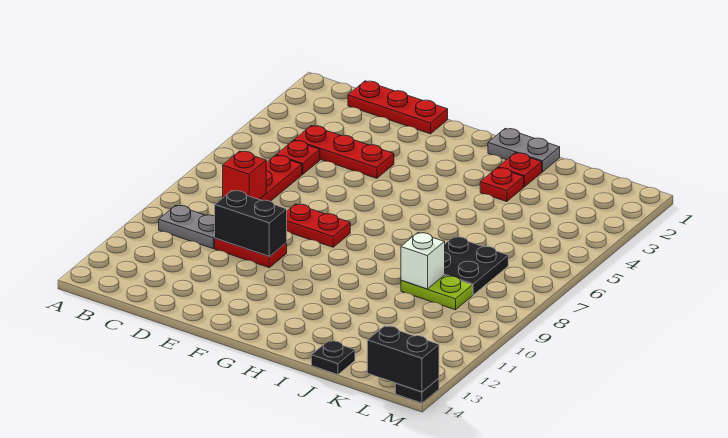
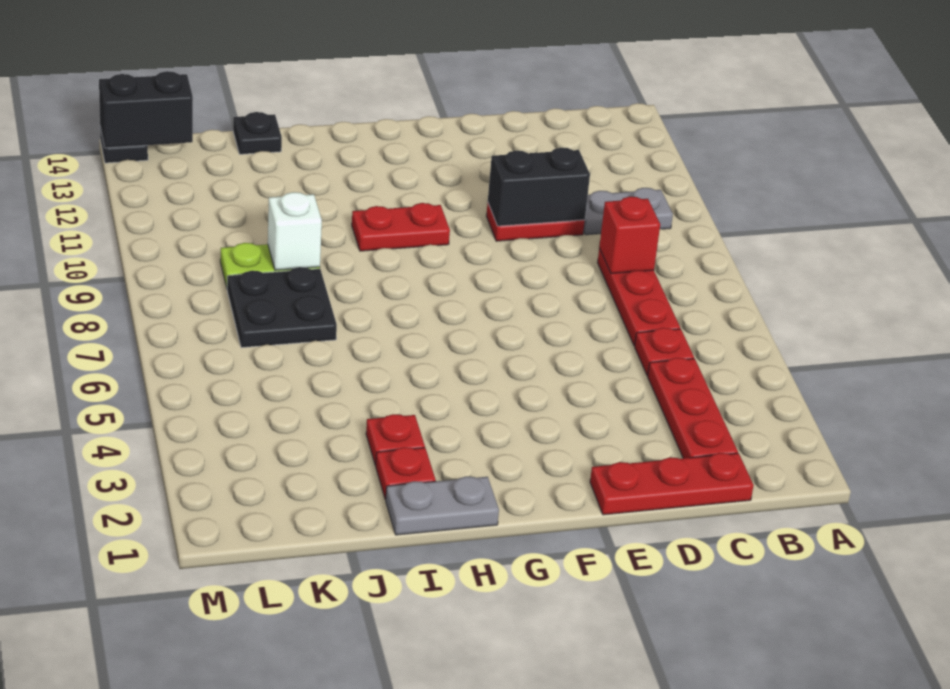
red plate C4:E4 level 1 -> red plate C2:C4 level 1
red plate E8:F8 level 1 -> red plate G10:H10 level 1

